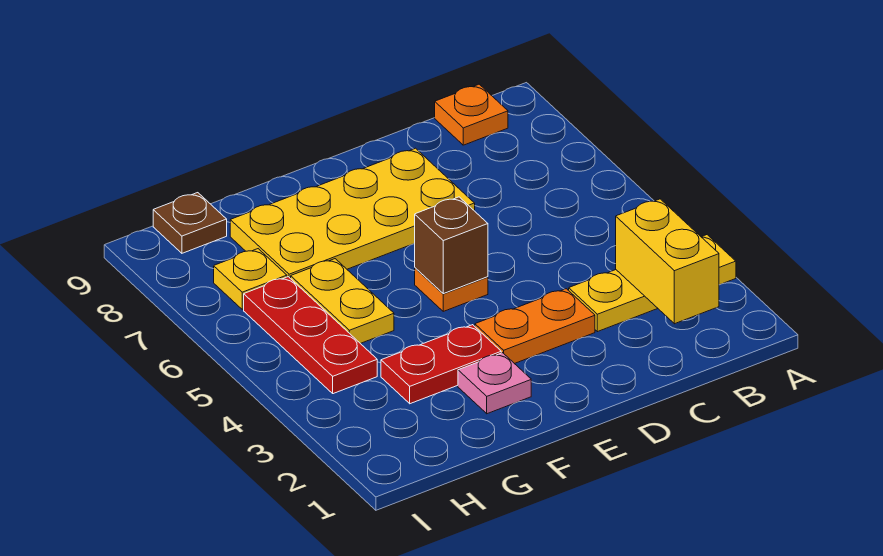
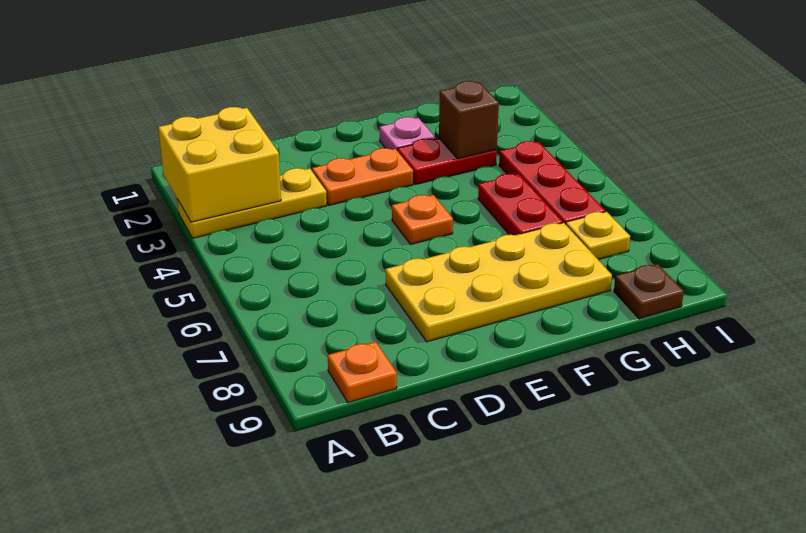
yellow brick B2:B3 level 2 -> yellow brick A2:B3 level 2
brown brick E5 level 2 -> brown brick G3 level 2
yellow plate G5:G6 level 1 -> red plate G5:G6 level 1

